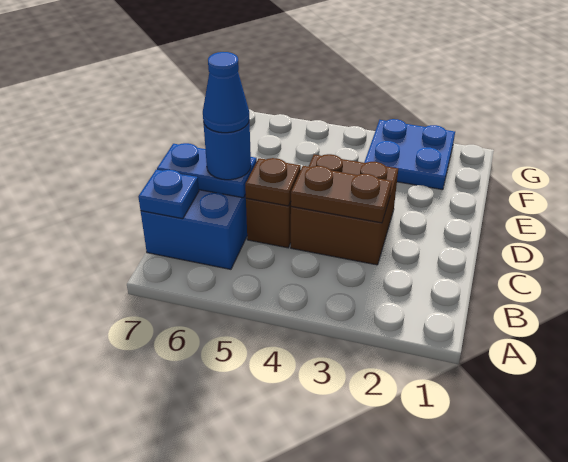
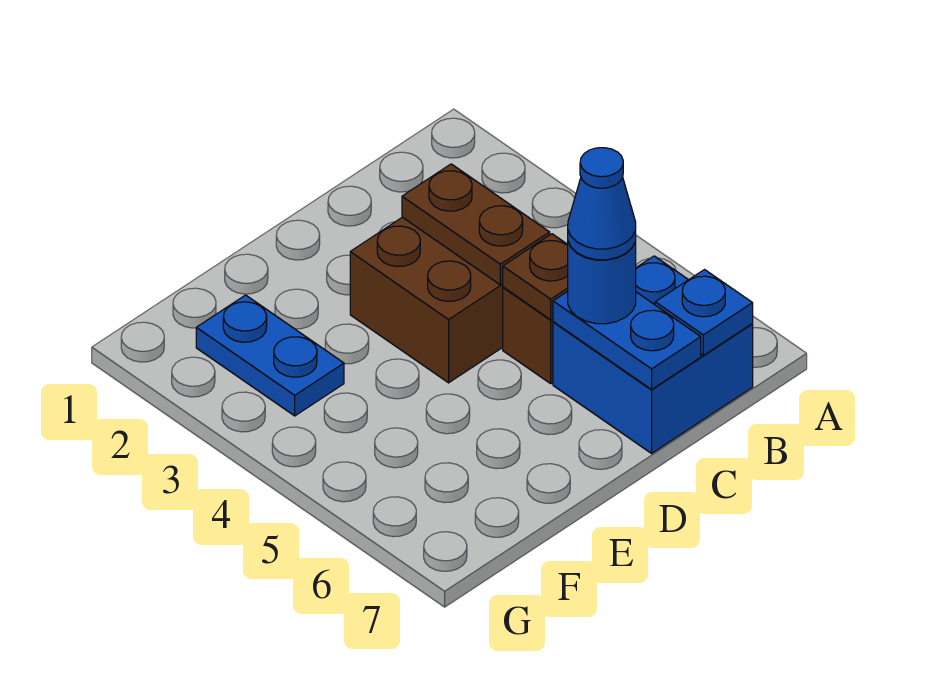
blue plate F2:G3 level 1 -> blue plate F2:F3 level 1

